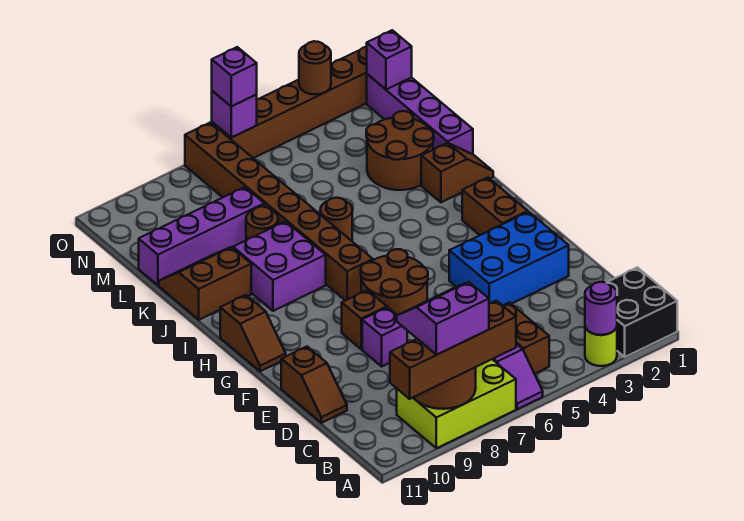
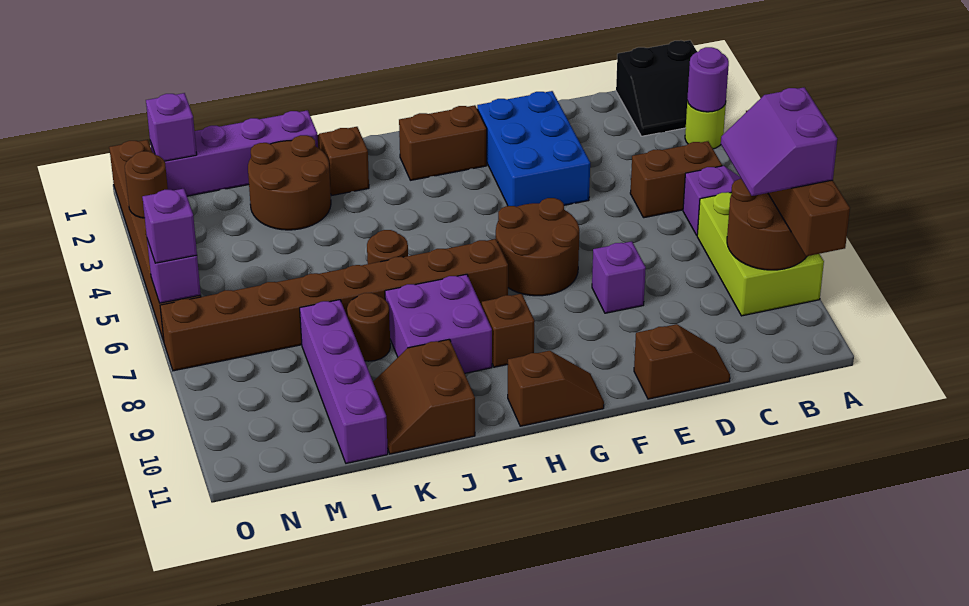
black brick A1:B2 level 1 -> black slope A1:B2 level 1 top 1
brown brick F8 level 1 -> brown brick H9 level 1

